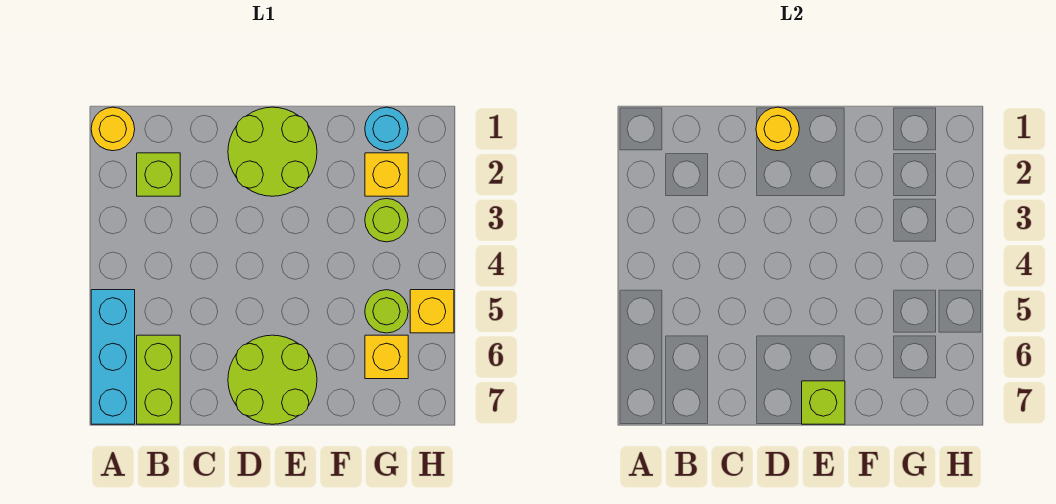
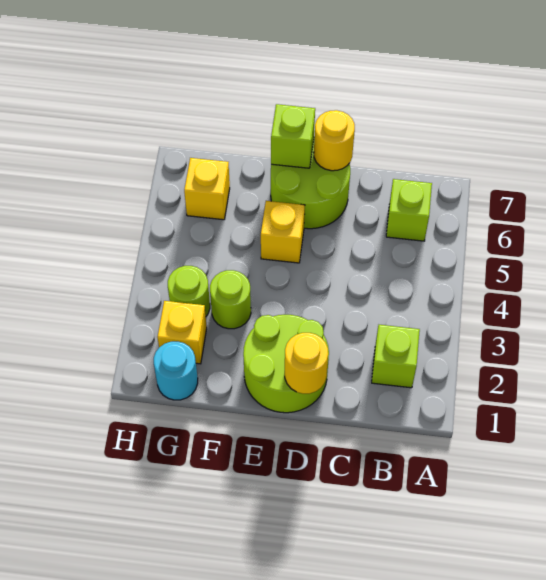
yellow round brick A1 level 1 -> yellow round brick D7 level 2
cyan brick A5:A7 level 1 -> none
lime brick B6:B7 level 1 -> lime brick B6 level 1
lime round brick G5 level 1 -> lime round brick F3 level 1
yellow brick H5 level 1 -> yellow brick E5 level 1

